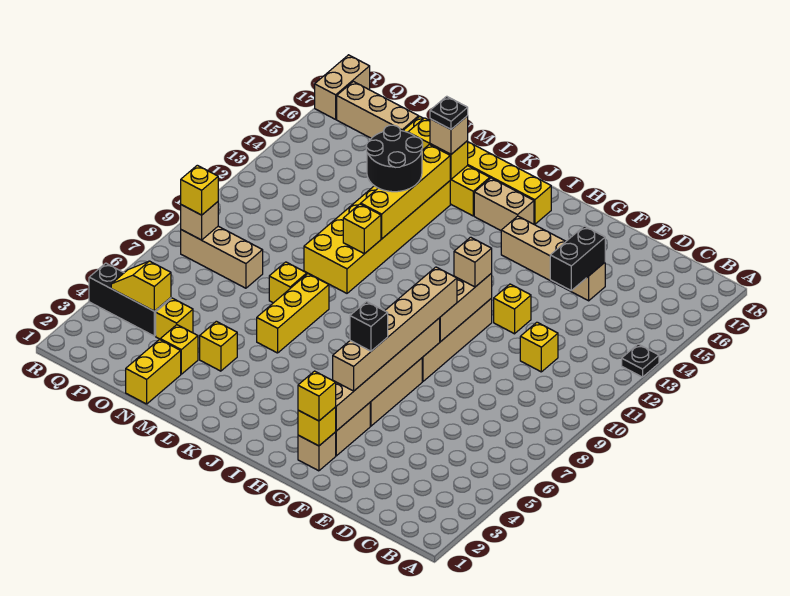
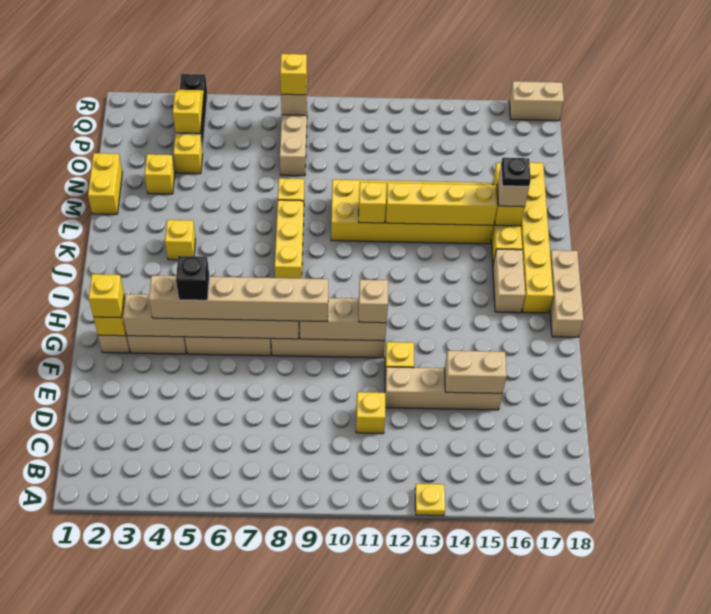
black plate A13 level 1 -> yellow plate A13 level 1
black brick E14:E15 level 2 -> tan brick E14:E15 level 2
tan brick E15:H15 level 1 -> tan brick E12:E15 level 1
yellow brick L6:L8 level 1 -> yellow brick J8:L8 level 1
black round brick L13:M14 level 3 -> none
yellow brick M4 level 1 -> yellow brick K4 level 1
yellow brick N1:N2 level 1 -> yellow brick M1:N1 level 1
tan brick O17:Q17 level 1 -> tan brick H18:J18 level 1

